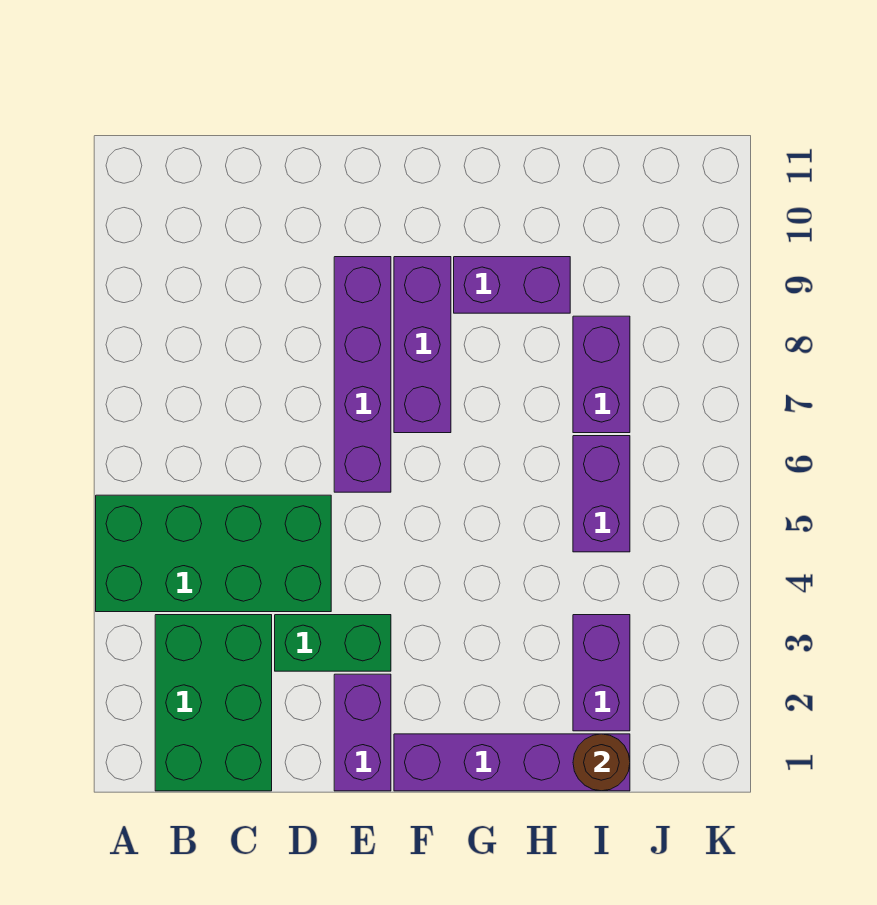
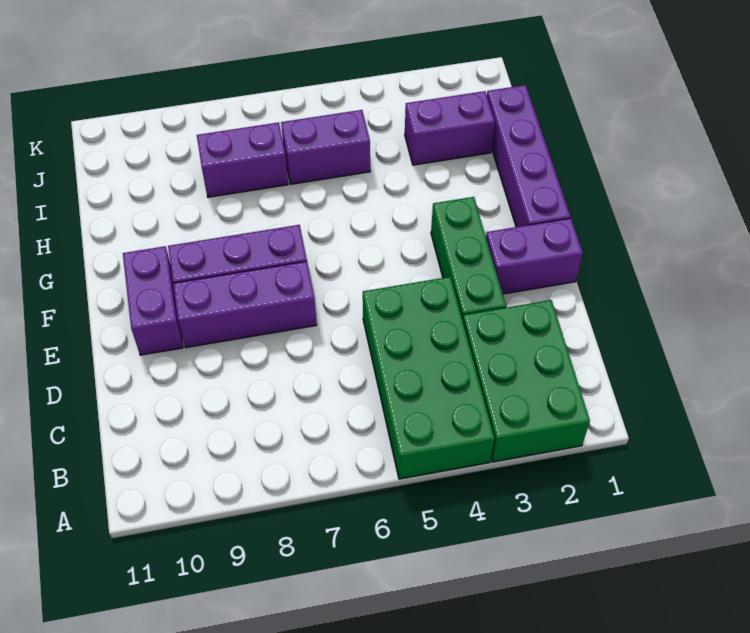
green brick B1:C3 level 1 -> green brick A2:C3 level 1
green brick D3:E3 level 1 -> green brick D3:F3 level 1
purple brick E6:E9 level 1 -> purple brick E7:E9 level 1
purple brick G9:H9 level 1 -> purple brick E10:F10 level 1
brown round brick I1 level 2 -> none

